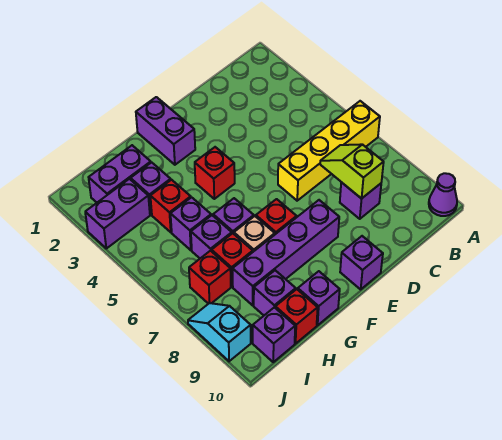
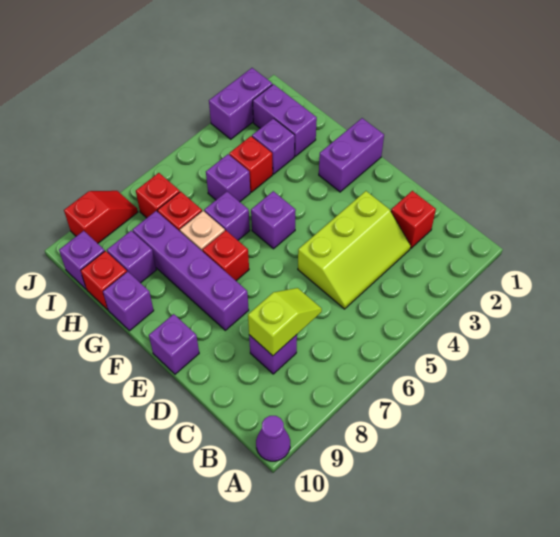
yellow brick A6:D6 level 1 -> none
none -> lime slope C3:D5 level 1 top D
red brick F4 level 1 -> red brick C2 level 1
purple brick H6 level 1 -> purple brick F5 level 1
purple brick I3:J3 level 1 -> purple brick J2:J3 level 1
cyan slope J8:J9 level 1 top 9 -> red slope J8:J9 level 1 top 9

